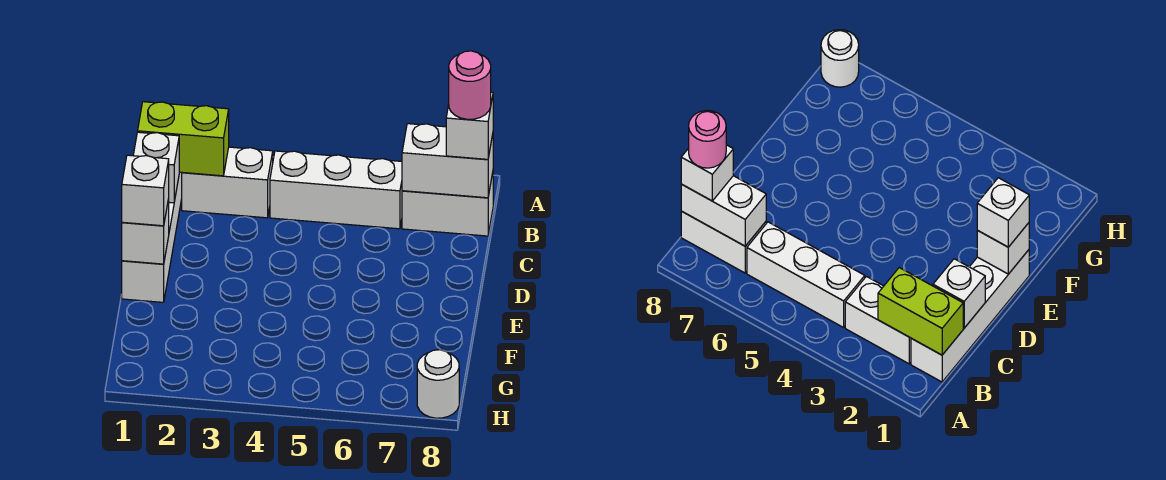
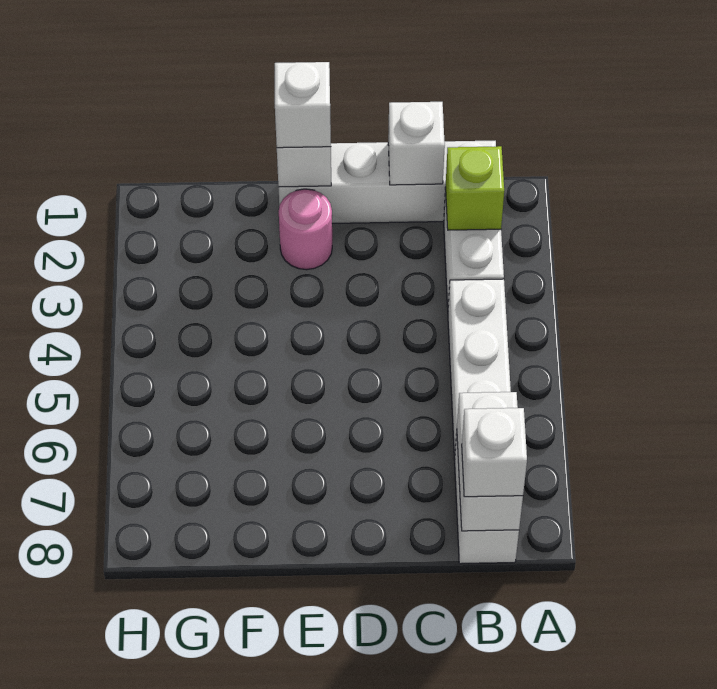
lime brick B1:B2 level 2 -> lime brick B2 level 2
pink round brick B8 level 4 -> pink round brick E2 level 1
white round brick H8 level 1 -> none

